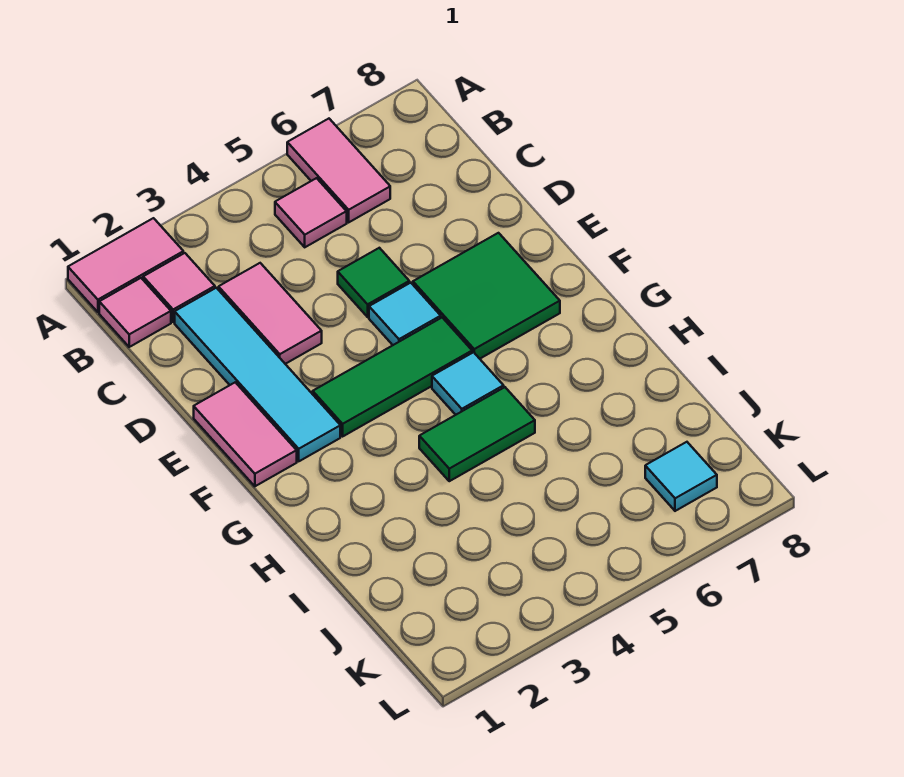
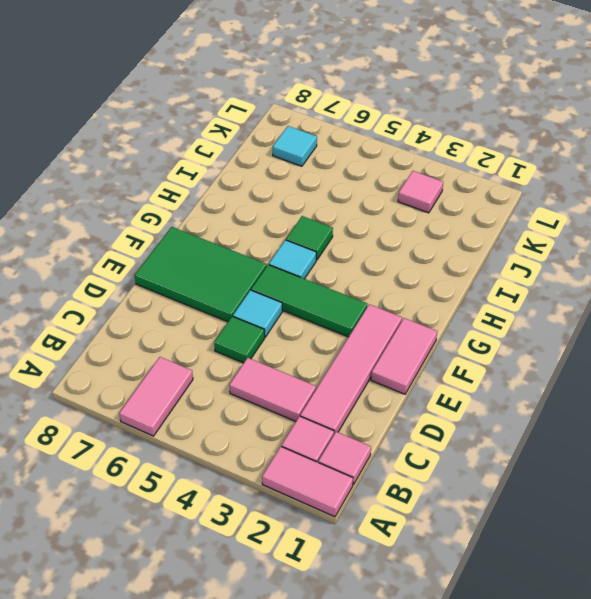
pink tile B5 level 1 -> pink tile K3 level 1
cyan tile C2:F2 level 1 -> pink tile C2:F2 level 1
pink tile C3:D3 level 1 -> pink tile C3:C4 level 1
green tile E6:F7 level 1 -> green tile E6:F8 level 1
green tile H4:H5 level 1 -> green tile H5 level 1

